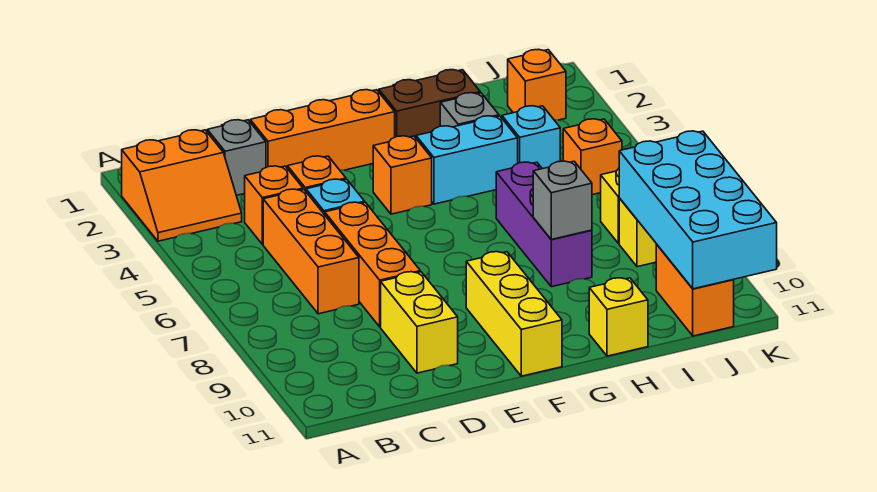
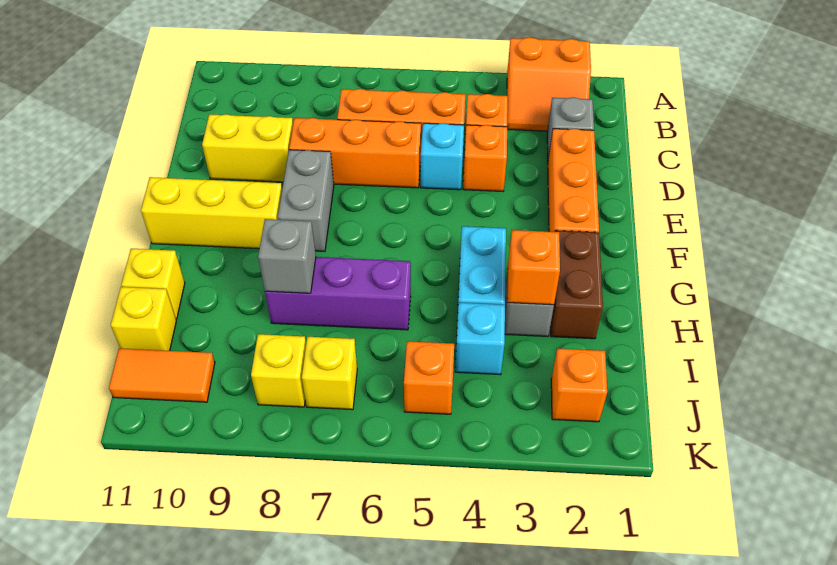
orange slope A2:B3 level 1 top 2 -> orange slope A2:B3 level 1 top A
none -> grey brick E8:F8 level 1
orange brick F4 level 1 -> orange brick H3 level 2
none -> yellow brick I11 level 1
cyan brick J8:K11 level 2 -> none
orange brick J10:J11 level 1 -> orange tile J10:J11 level 1

